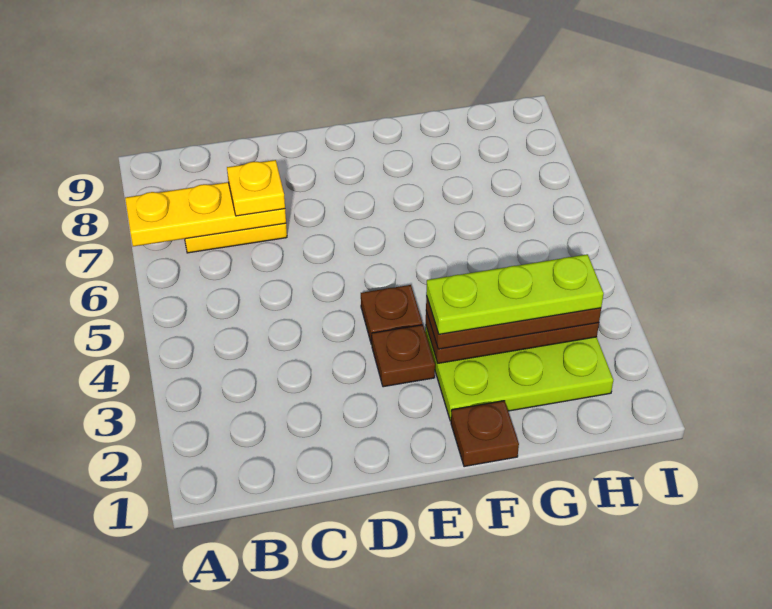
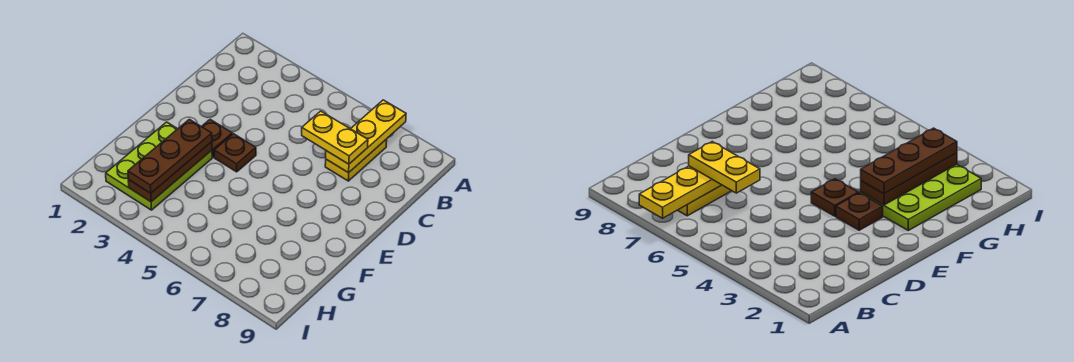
yellow plate C7 level 3 -> yellow plate C6:C7 level 3
brown plate F1 level 1 -> none
lime plate F3:H3 level 4 -> none

